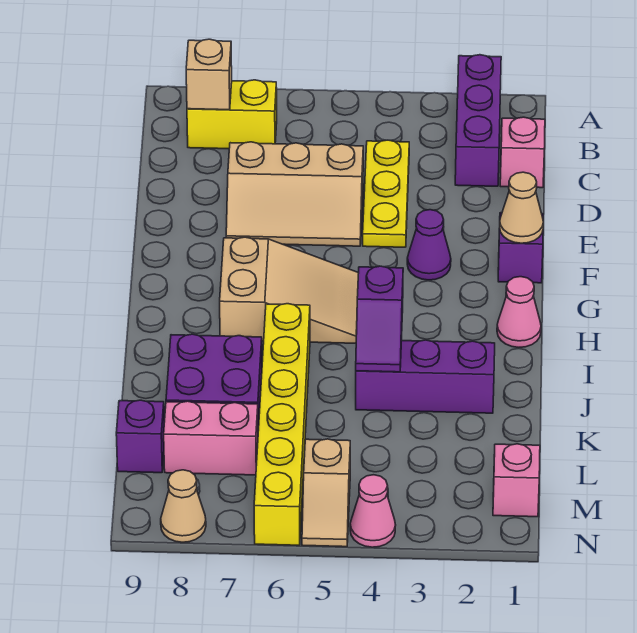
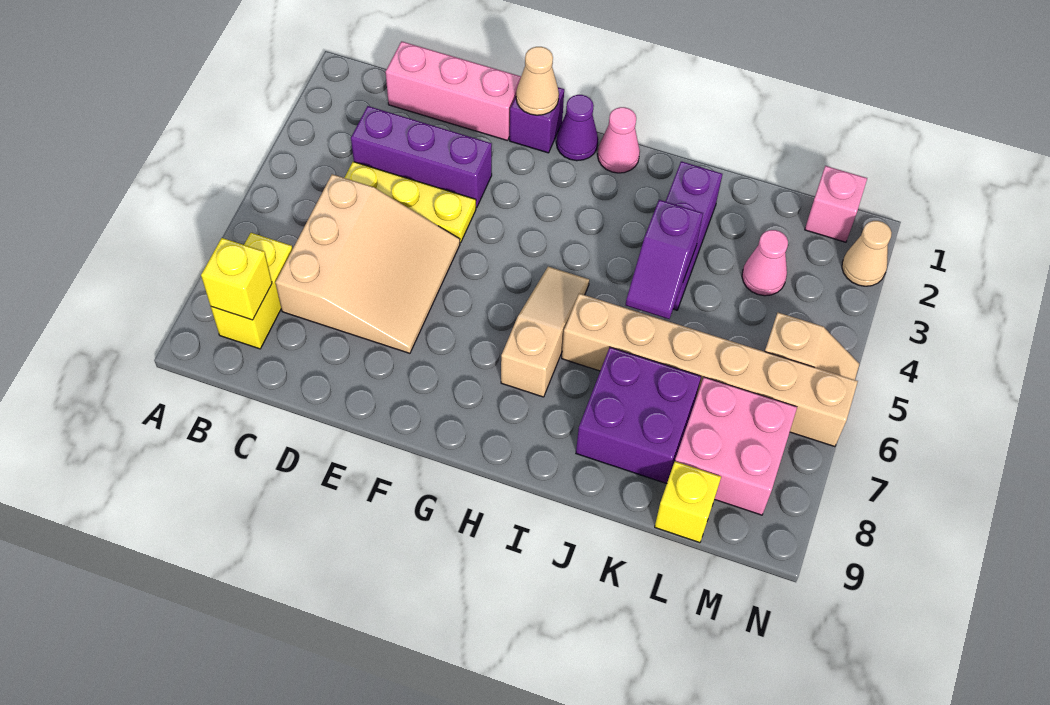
purple brick A2:C2 level 1 -> purple brick C3:E3 level 1
tan brick B8 level 2 -> yellow brick B8 level 2
pink brick C1 level 1 -> pink brick C1:E1 level 1
tan slope D5:E7 level 1 top D -> tan slope C5:E7 level 1 top C
purple cone F3 level 1 -> purple cone G1 level 1
tan slope G5:H7 level 1 top 7 -> tan slope H5:H7 level 1 top 7
purple slope I4:J4 level 2 top I -> purple slope J4:J5 level 2 top 4
yellow brick I6:N6 level 1 -> tan brick I6:N6 level 1
pink brick L7:L8 level 1 -> pink brick L7:M8 level 1
purple brick L9 level 1 -> yellow brick L9 level 1
pink cone N4 level 1 -> pink cone L3 level 1
tan cone N8 level 1 -> tan cone N2 level 1

